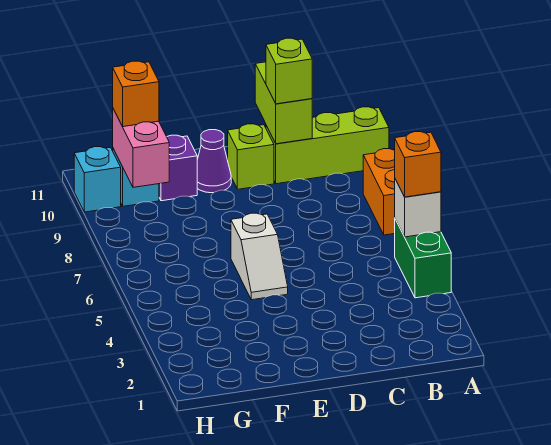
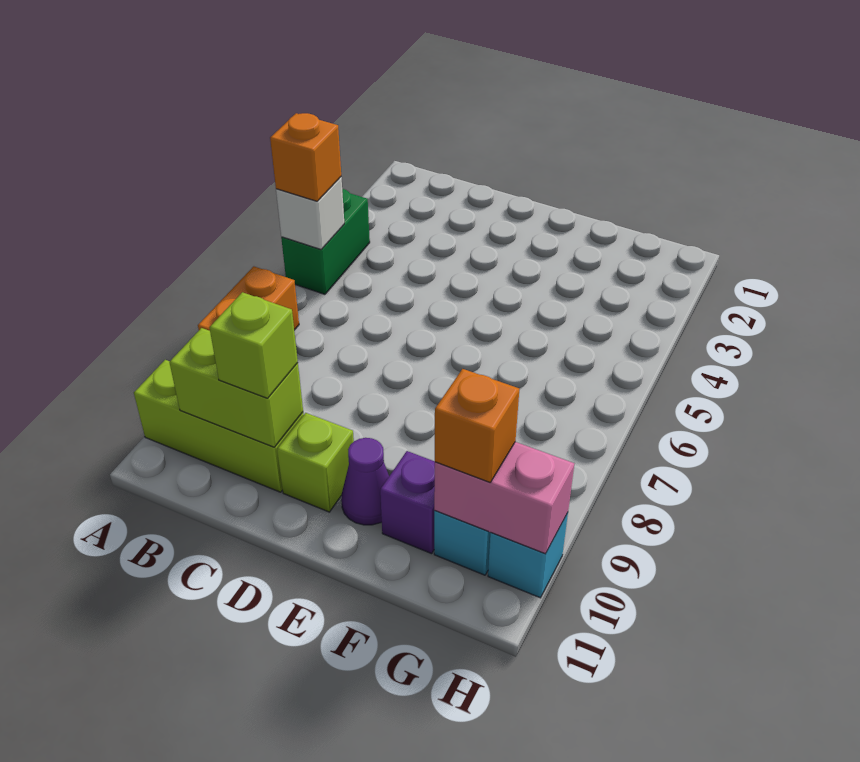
lime brick C10:C11 level 2 -> lime brick B10:C10 level 2
white slope E5:E6 level 1 top 6 -> none
pink brick G9:G10 level 2 -> pink brick G10:H10 level 2

